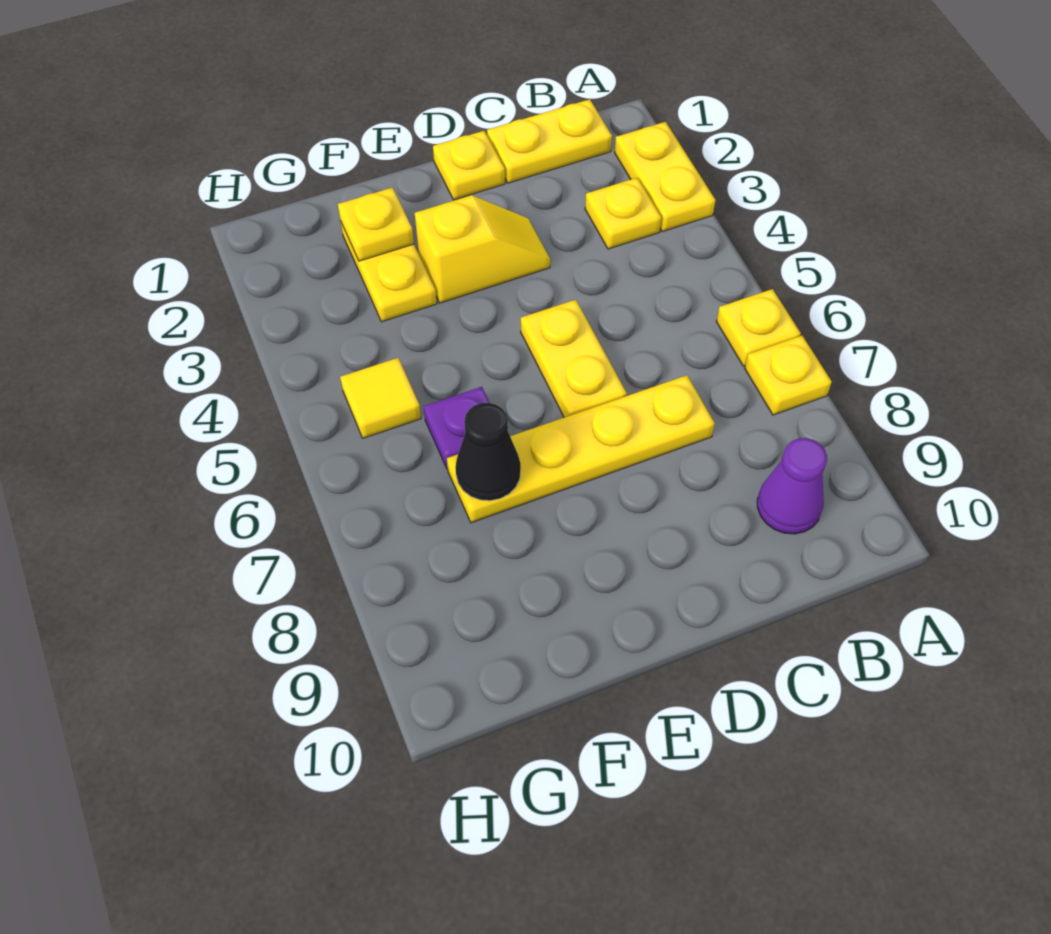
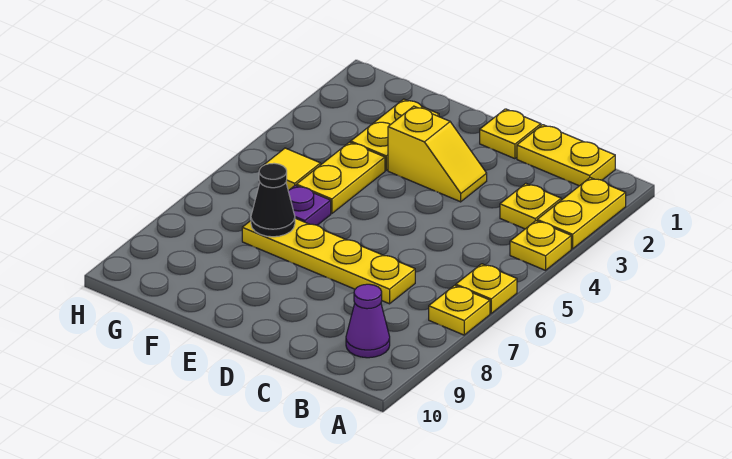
yellow plate D5:D6 level 1 -> yellow plate F4:F5 level 1
yellow plate F2 level 2 -> yellow plate A4 level 1

